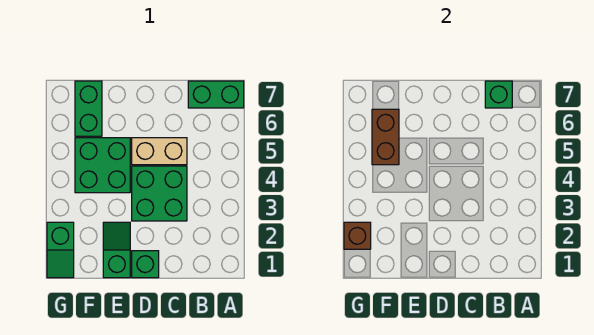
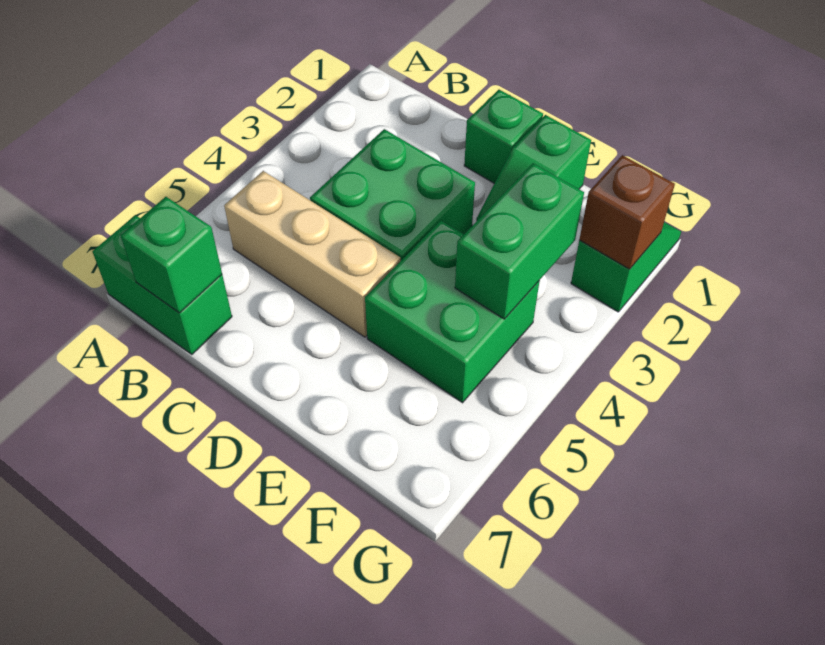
tan brick C5:D5 level 1 -> tan brick B5:D5 level 1
brown brick F5:F6 level 2 -> none
green brick F6:F7 level 1 -> green brick F3:F4 level 2

